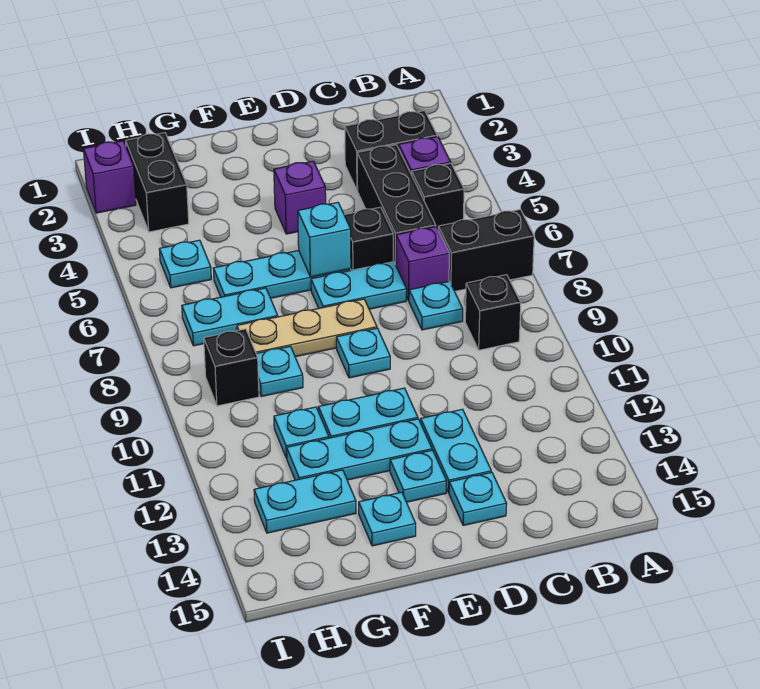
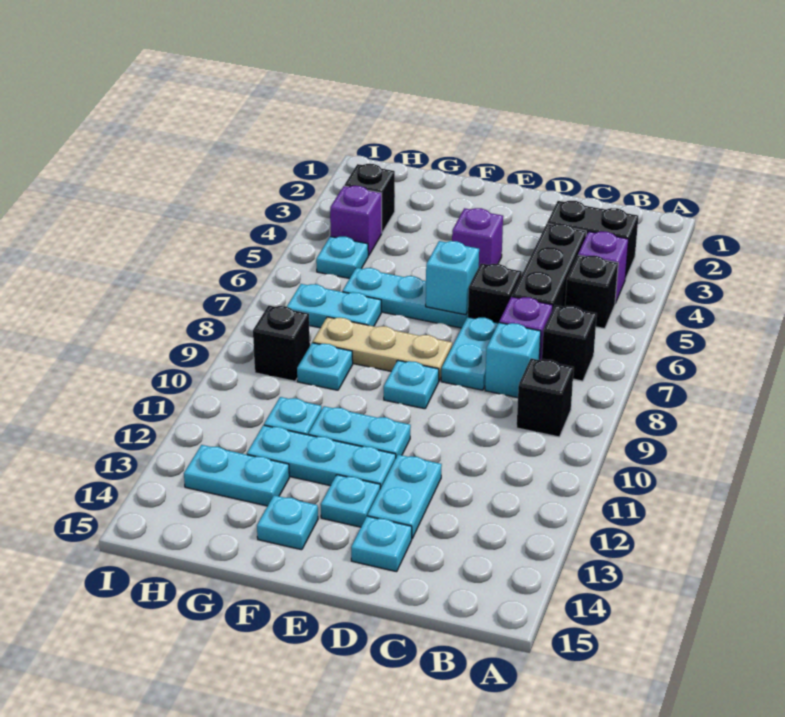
black brick A7:B7 level 1 -> black brick B7 level 1
cyan plate C8 level 1 -> cyan brick C8 level 1
cyan plate D7:E7 level 1 -> cyan plate D7:D8 level 1
black brick H2:H3 level 1 -> black brick H3 level 1
purple brick I2 level 1 -> purple brick H4 level 1

